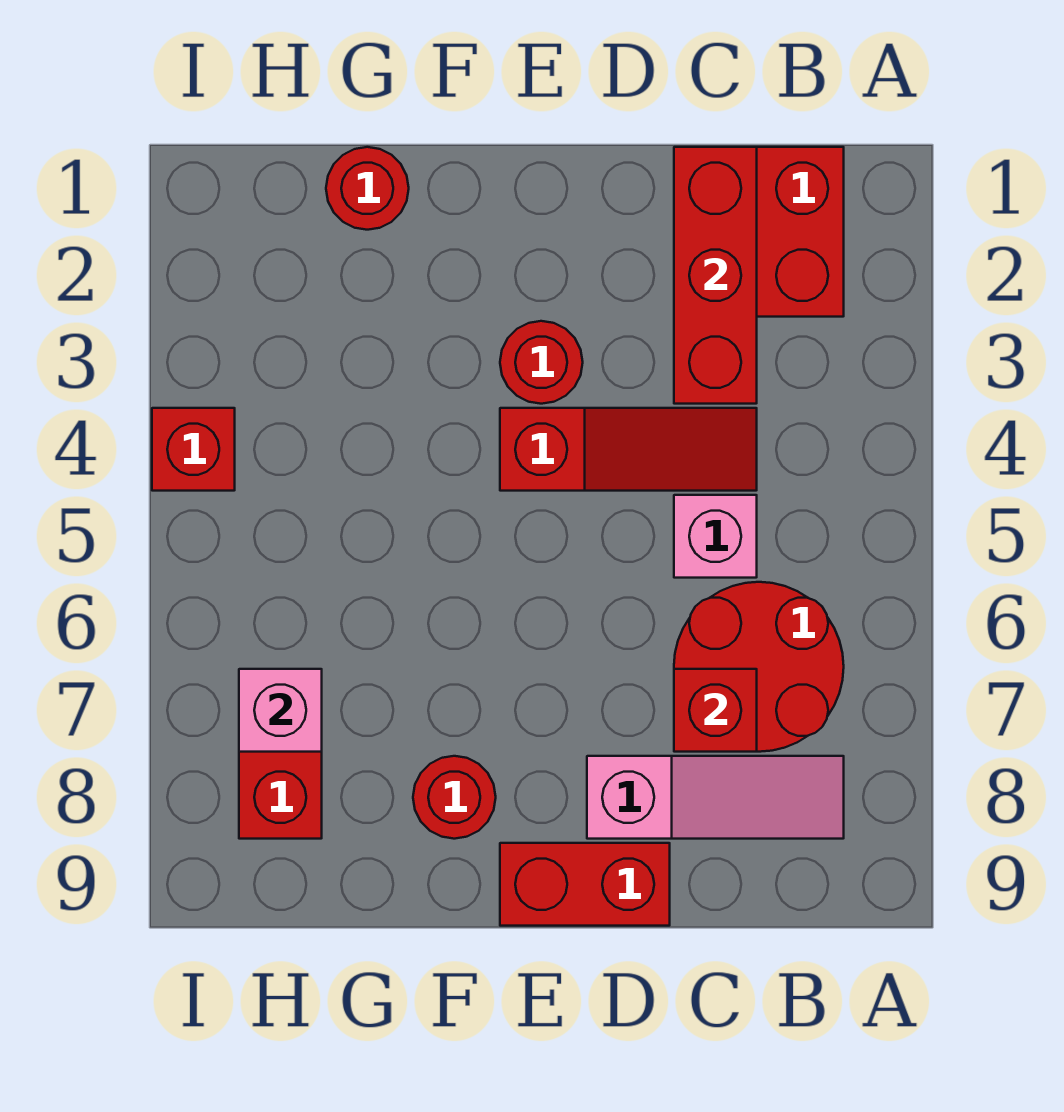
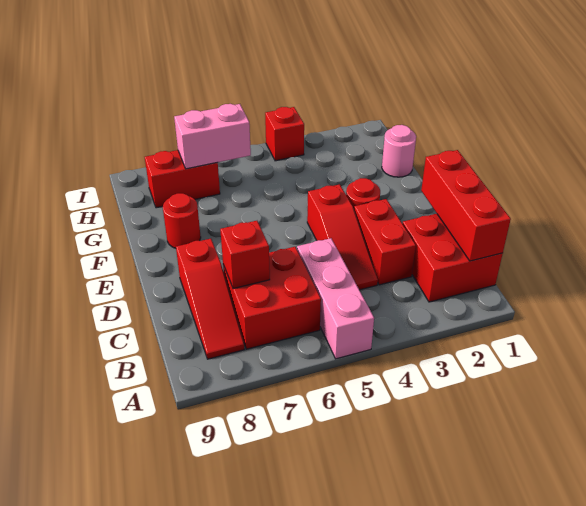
red round brick B6:C7 level 1 -> red brick B6:C7 level 1
pink slope B8:D8 level 1 top D -> red slope B8:D8 level 1 top D
red brick C1:C3 level 2 -> red brick B1:D1 level 2
pink brick C5 level 1 -> pink brick A5:C5 level 1
red brick D9:E9 level 1 -> red brick C3:D3 level 1
red round brick G1 level 1 -> pink round brick G1 level 1
pink brick H7 level 2 -> pink brick H6:H7 level 2

